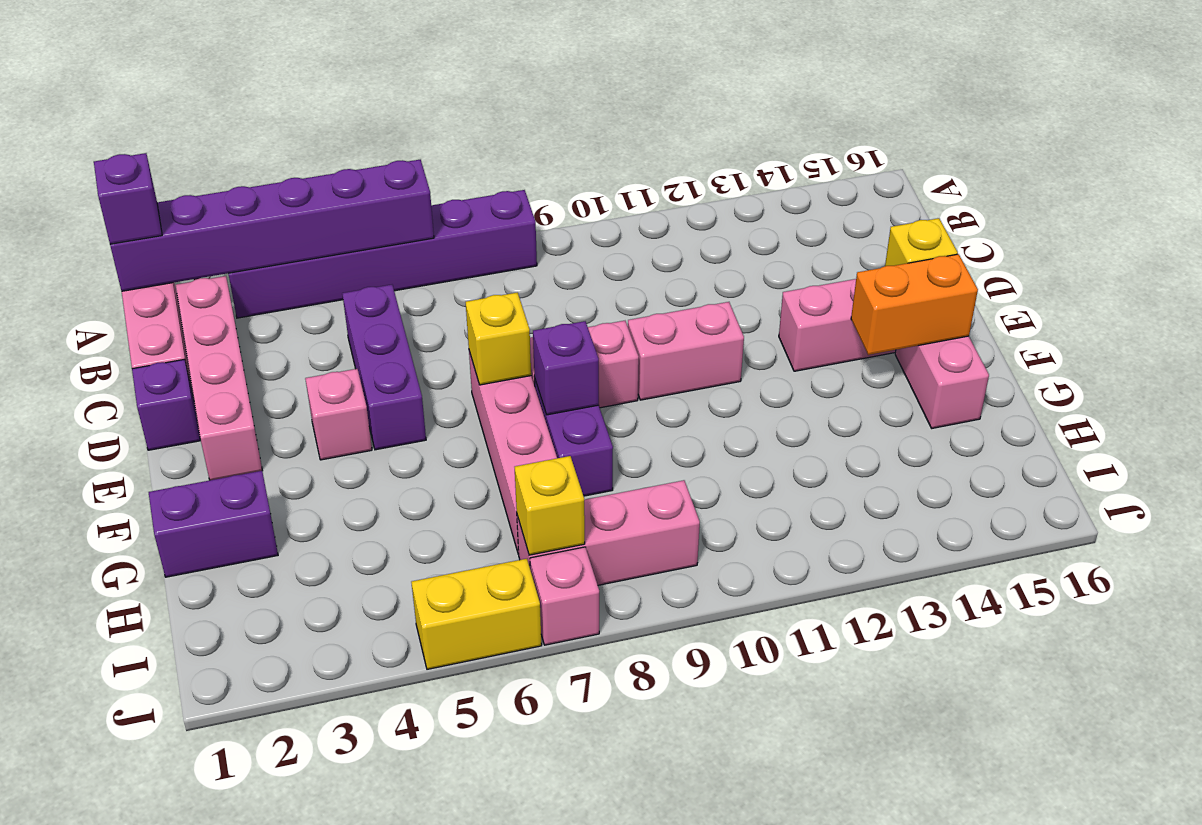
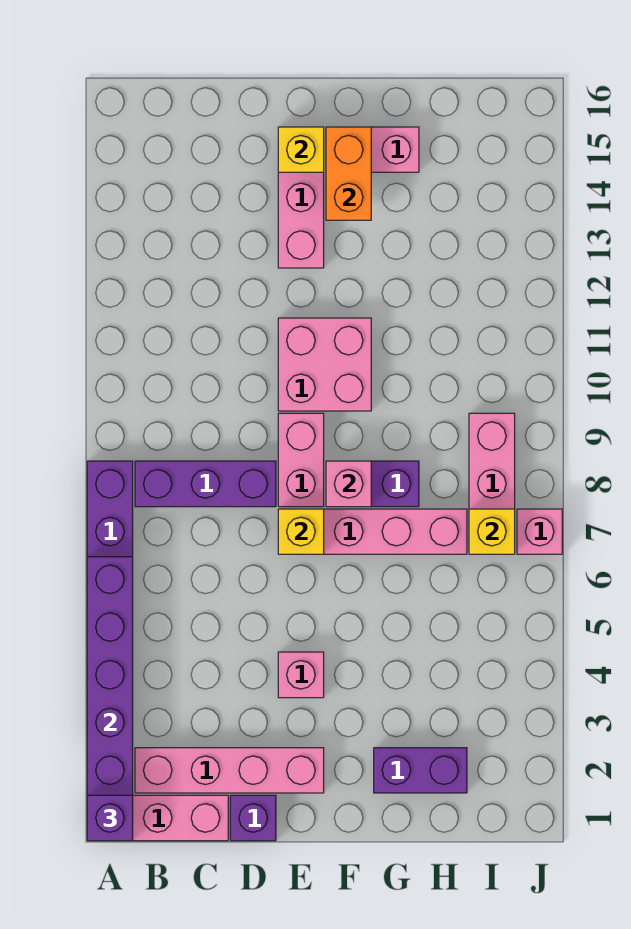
purple brick C5:E5 level 1 -> purple brick B8:D8 level 1
pink brick E10:E11 level 1 -> pink brick E10:F11 level 1
purple brick F8 level 2 -> pink brick F8 level 2
purple brick G1:G2 level 1 -> purple brick G2:H2 level 1
yellow brick J5:J6 level 1 -> none

